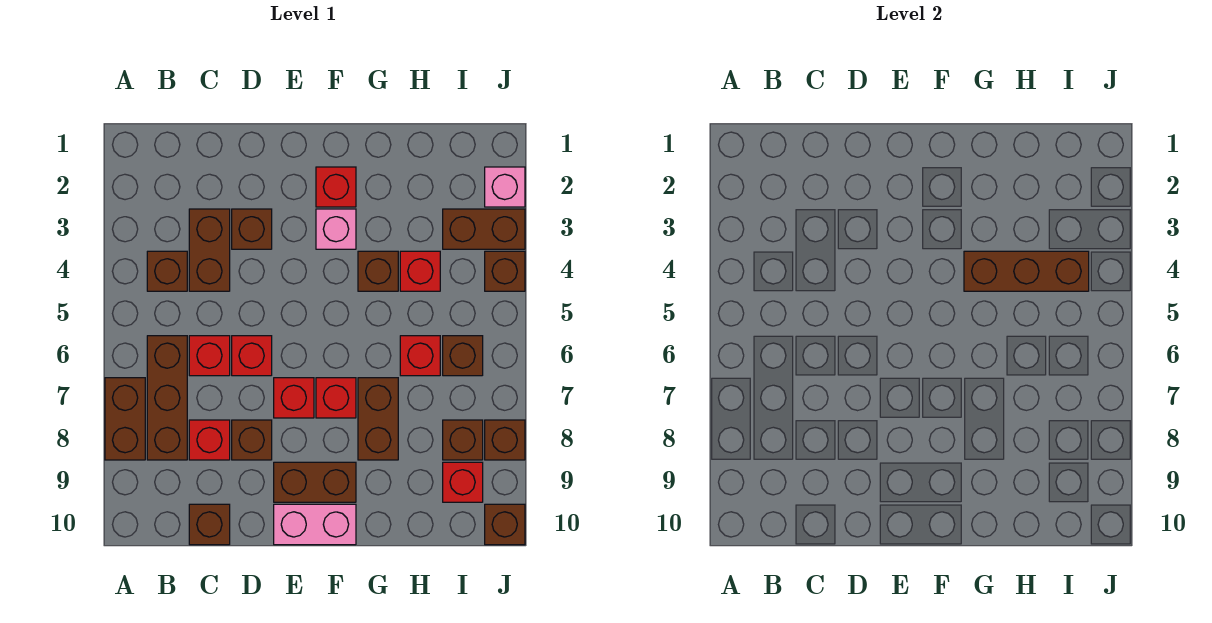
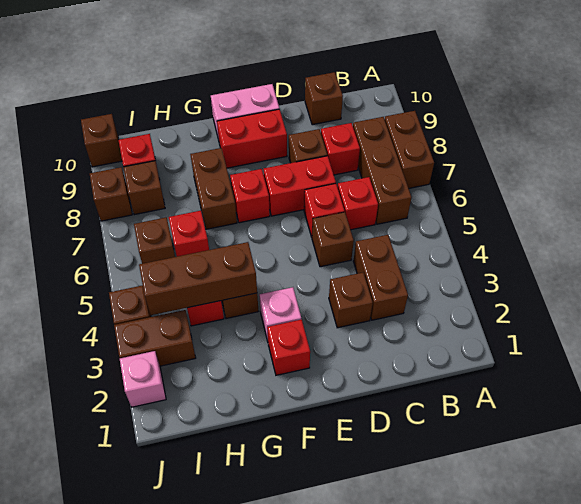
brown brick B4 level 1 -> brown brick D5 level 1
red brick E7 level 1 -> red brick D7:E7 level 1
brown brick E9:F9 level 1 -> red brick E9:F9 level 1

